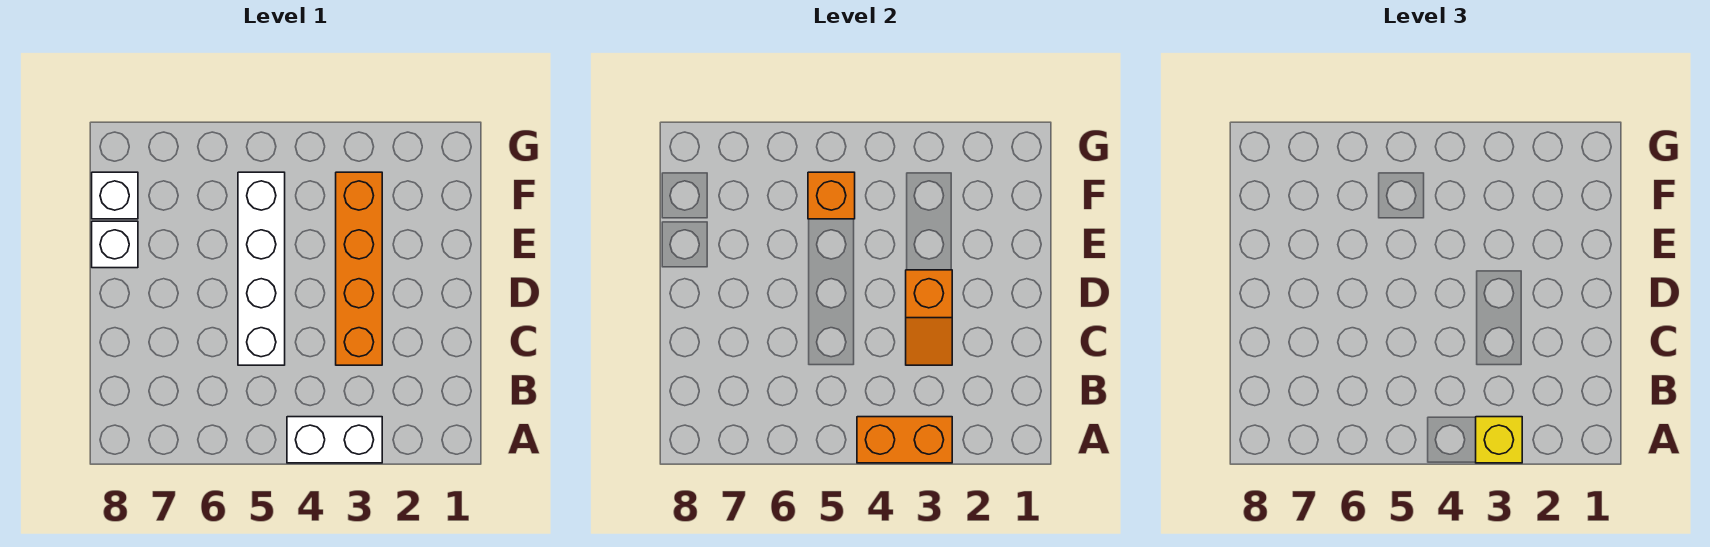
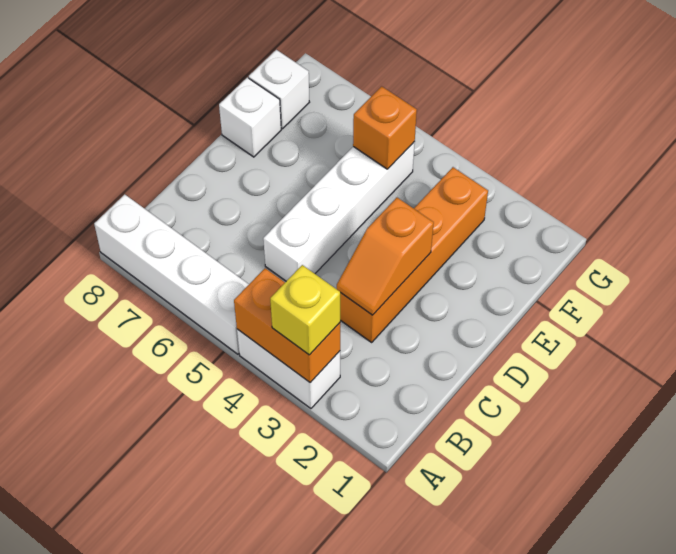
none -> white brick A5:A8 level 1

